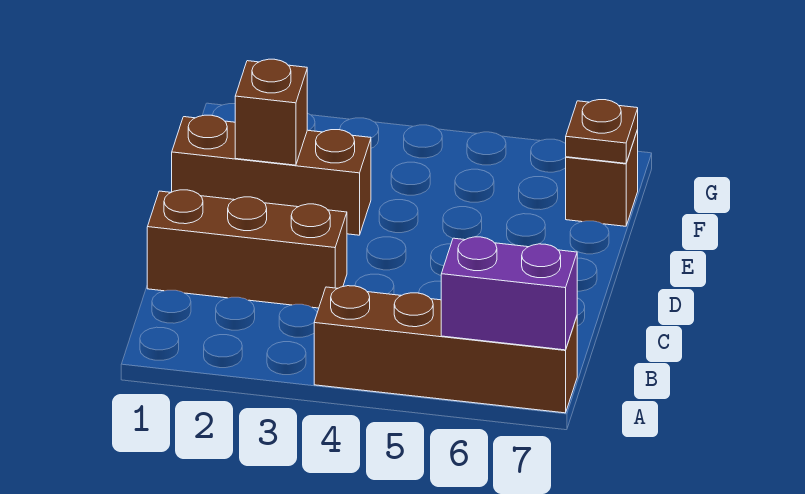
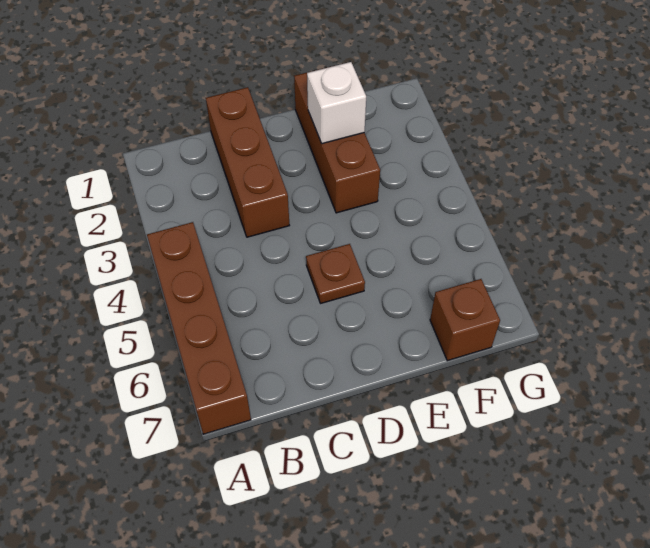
purple brick A6:A7 level 2 -> none
brown brick E2 level 2 -> white brick E2 level 2
brown plate F7 level 2 -> brown plate D5 level 1

